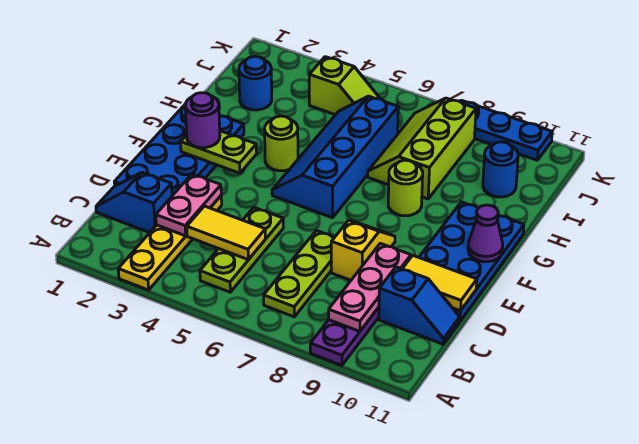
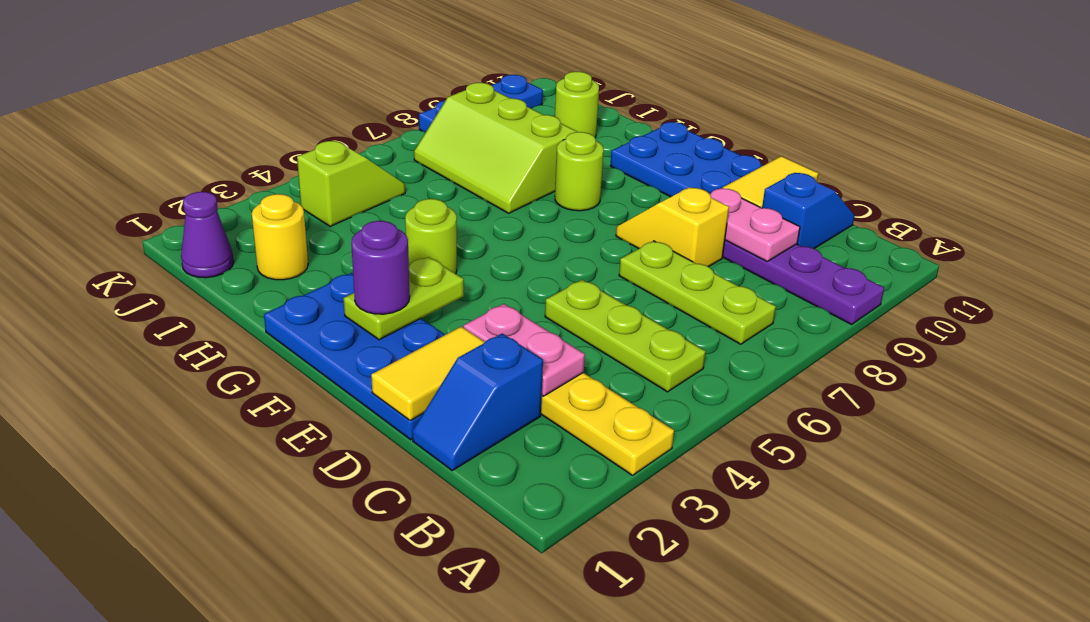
pink plate B9:D9 level 2 -> pink plate C9:D9 level 2
yellow tile C4:C5 level 2 -> yellow tile D1:D2 level 2
blue slope F5:I6 level 1 top 6 -> none
purple cone F11 level 2 -> purple cone J1 level 1
blue round brick I2 level 1 -> yellow round brick I2 level 1
blue round brick I10 level 1 -> lime round brick I10 level 1

